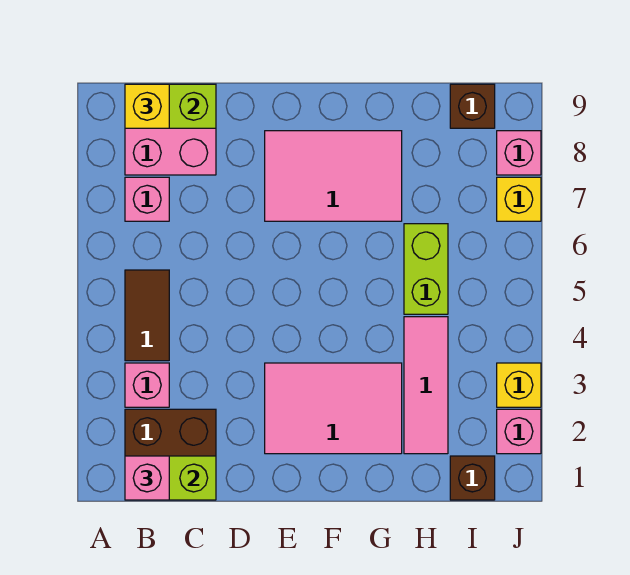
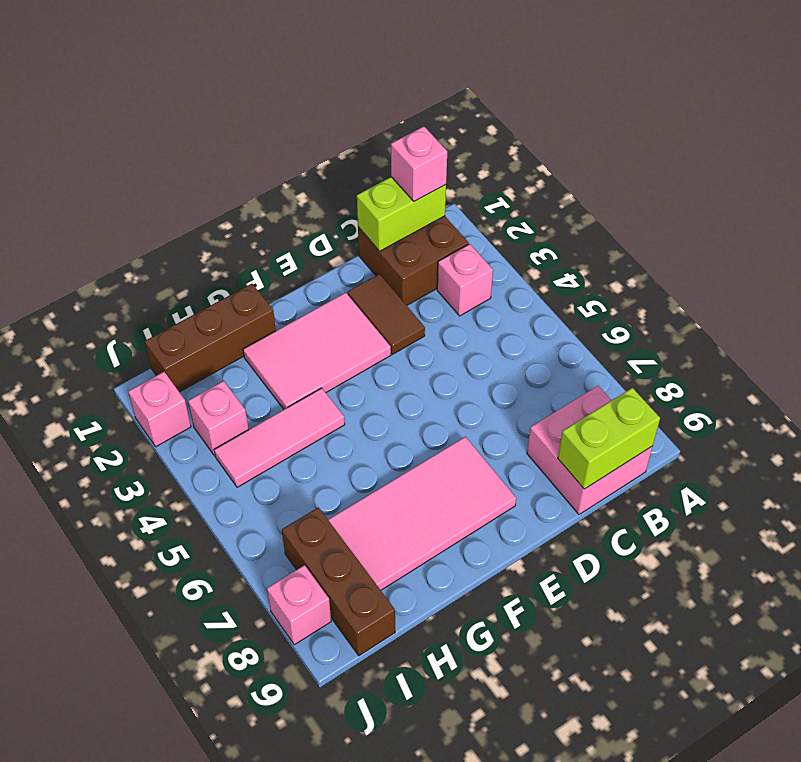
brown tile B4:B5 level 1 -> brown tile D2:D3 level 1
pink brick B7 level 1 -> pink brick I3 level 1
yellow brick B9 level 3 -> none
pink tile E7:G8 level 1 -> pink tile E7:H8 level 1
pink tile H2:H4 level 1 -> pink tile G4:I4 level 1
lime brick H5:H6 level 1 -> none
brown brick I1 level 1 -> brown brick G1:I1 level 1
brown brick I9 level 1 -> brown brick I7:I9 level 1
yellow brick J3 level 1 -> none
yellow brick J7 level 1 -> none

